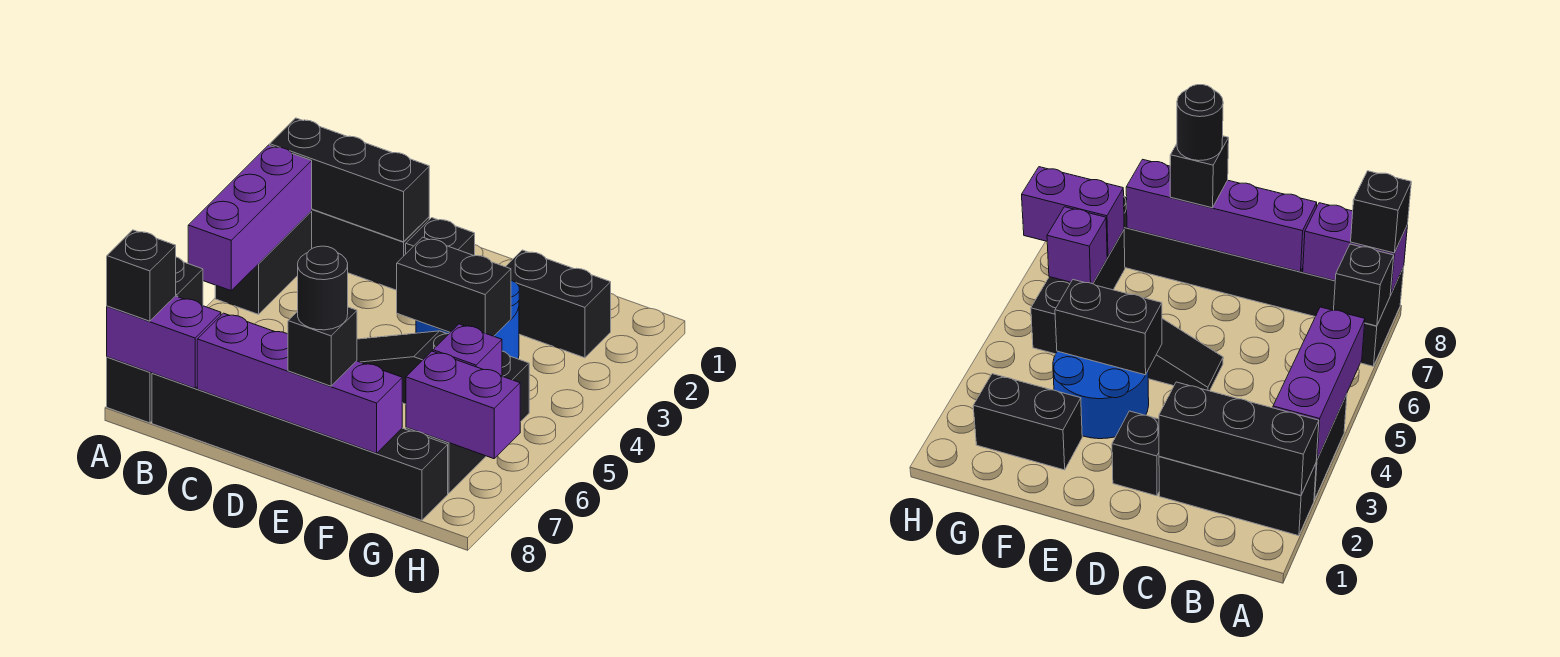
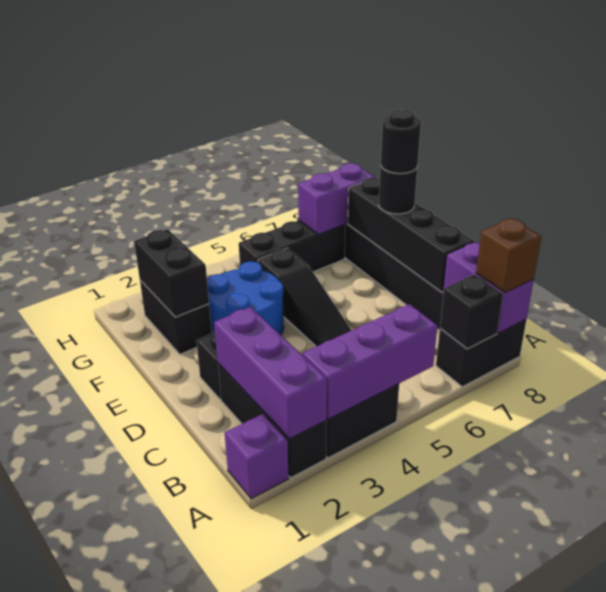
black brick A2:C2 level 2 -> purple brick A2:C2 level 2
black brick A8 level 3 -> brown brick A8 level 3
purple brick C8:F8 level 2 -> black brick C8:F8 level 2
black brick E4:F4 level 2 -> black brick F2:G2 level 2
black brick E8 level 3 -> black round brick E8 level 3
purple brick G6 level 2 -> purple brick A1 level 1
purple brick G7:H7 level 2 -> purple brick G7:G8 level 2

